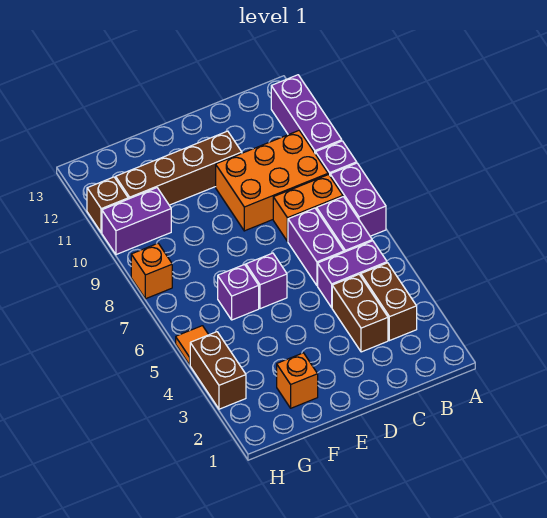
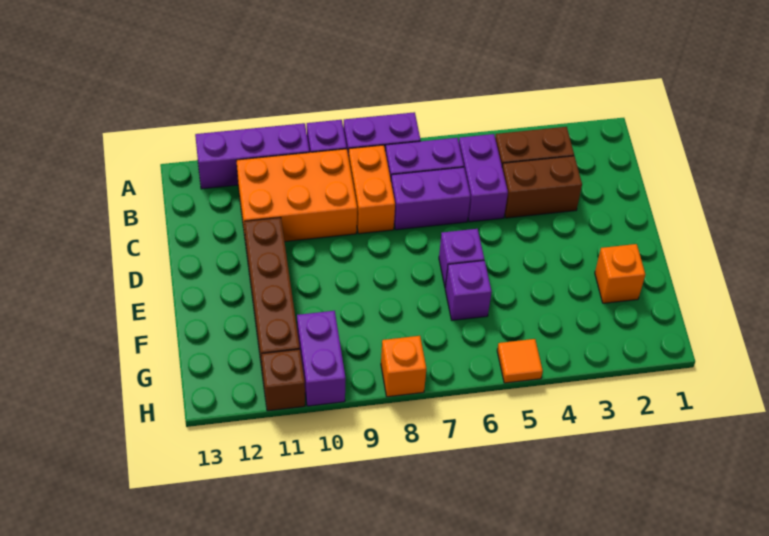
orange brick B9:D10 level 1 -> orange brick B9:C11 level 1
brown brick H3:H4 level 1 -> none

